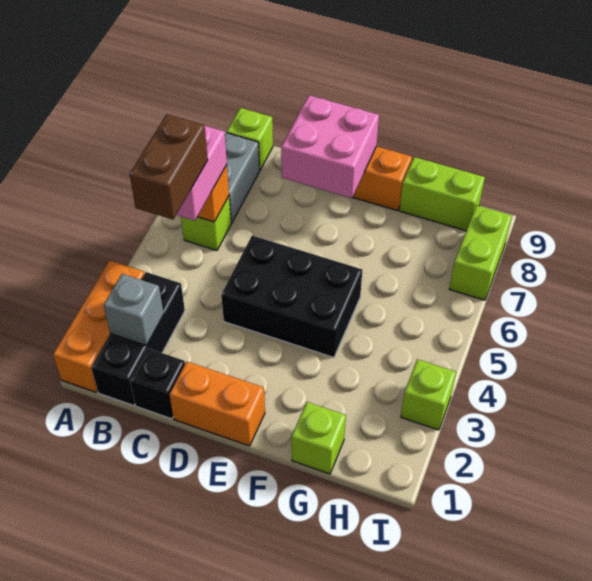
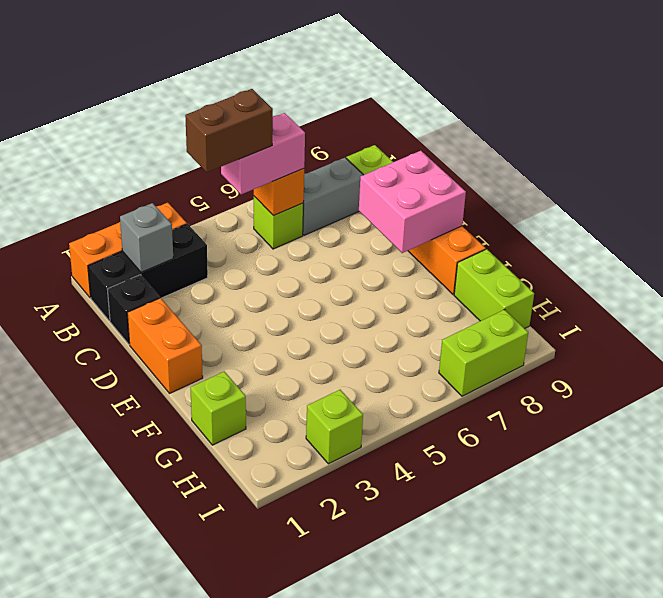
black brick D4:F5 level 1 -> none

